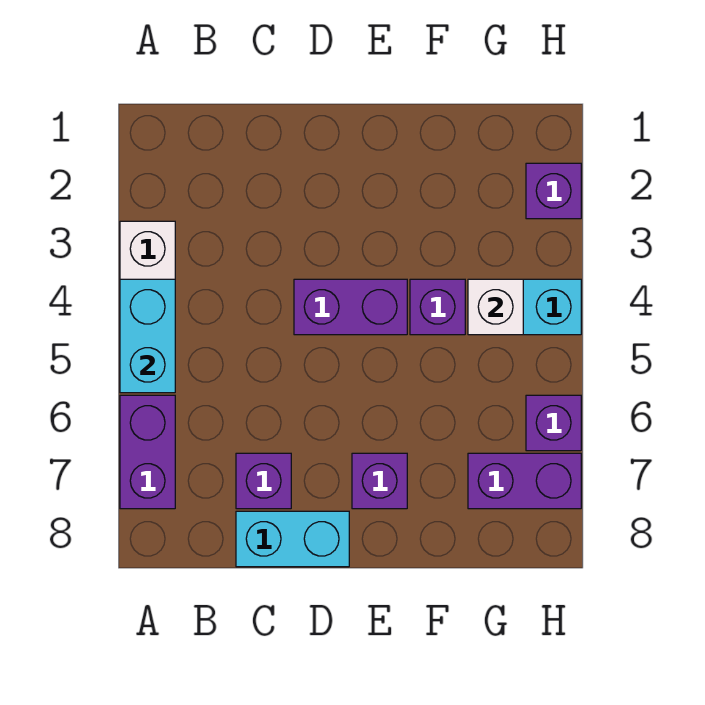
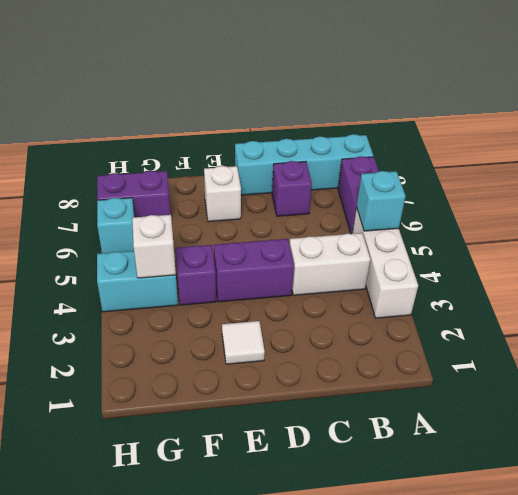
cyan brick A4:A5 level 2 -> cyan brick A5 level 2
none -> white brick B4:C4 level 1
cyan brick C8:D8 level 1 -> cyan brick A8:D8 level 1
none -> white tile E2 level 1
purple brick E7 level 1 -> white brick E7 level 1
purple brick H2 level 1 -> none
purple brick H6 level 1 -> cyan brick H6 level 1

